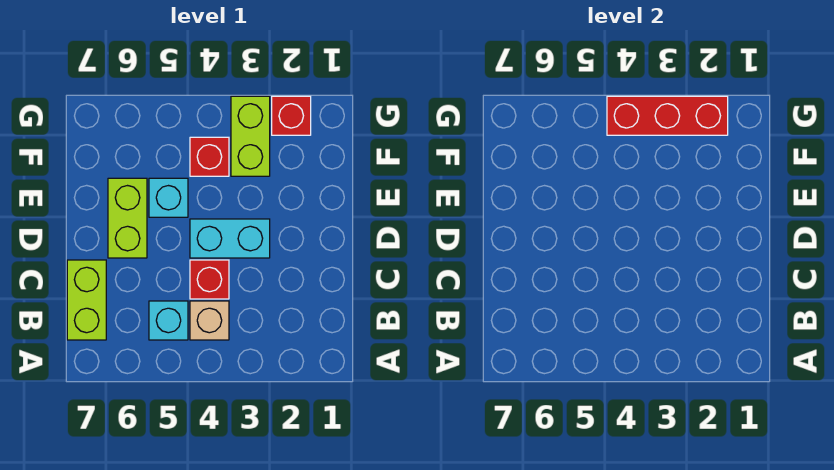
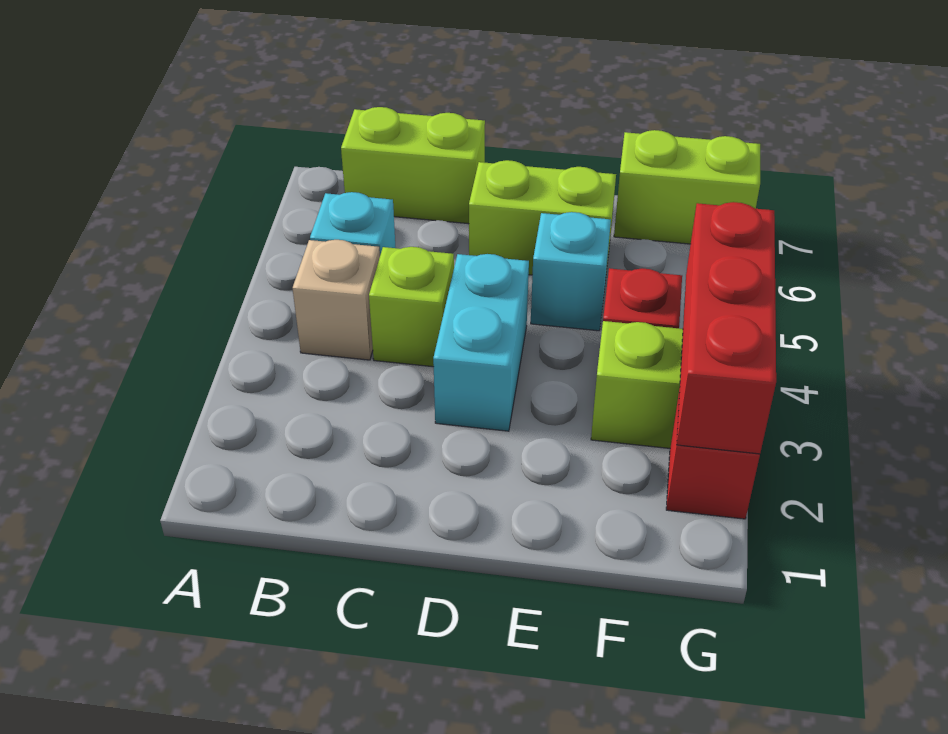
red brick C4 level 1 -> lime brick C4 level 1
none -> lime brick F7:G7 level 1

